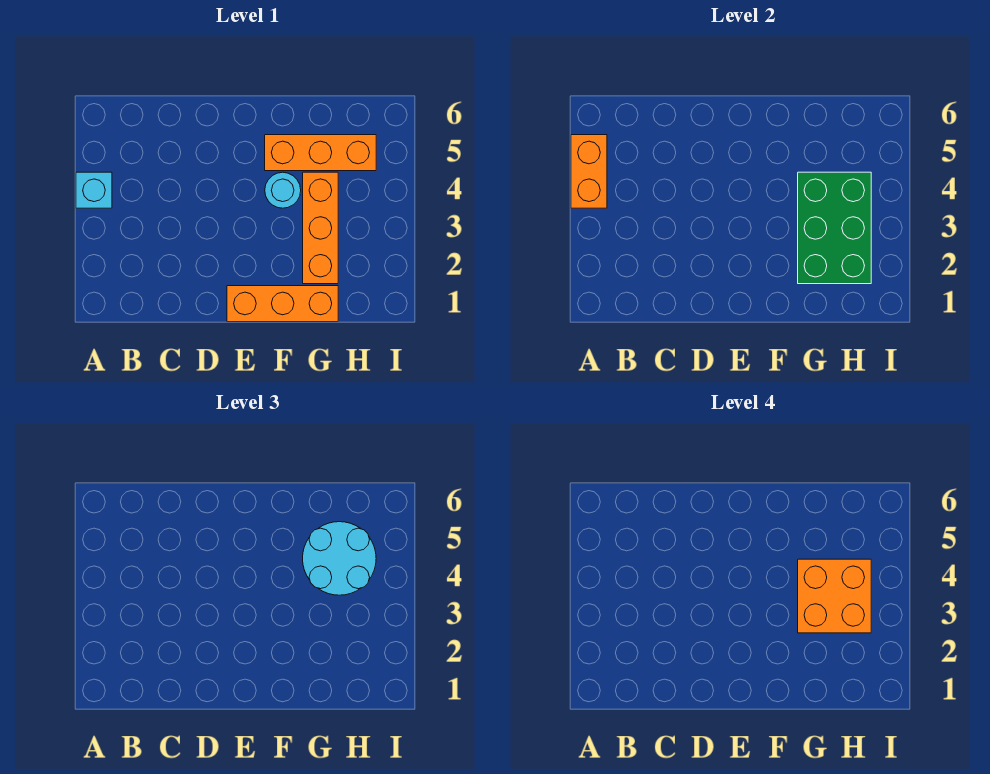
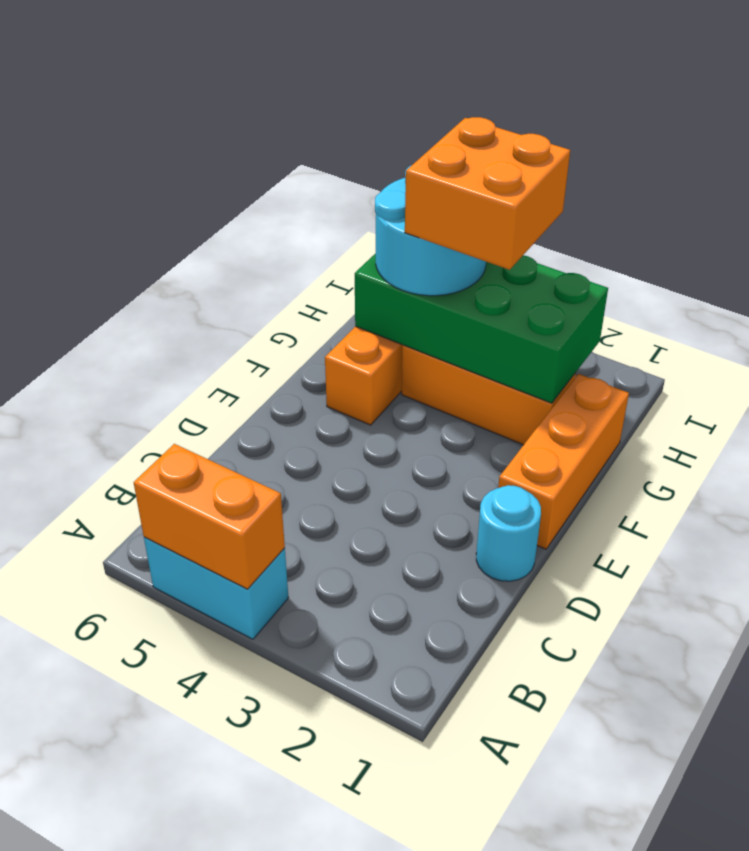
cyan brick A4 level 1 -> cyan brick A4:A5 level 1
cyan round brick F4 level 1 -> cyan round brick D1 level 1
green brick G2:H4 level 2 -> green brick G2:H5 level 2

